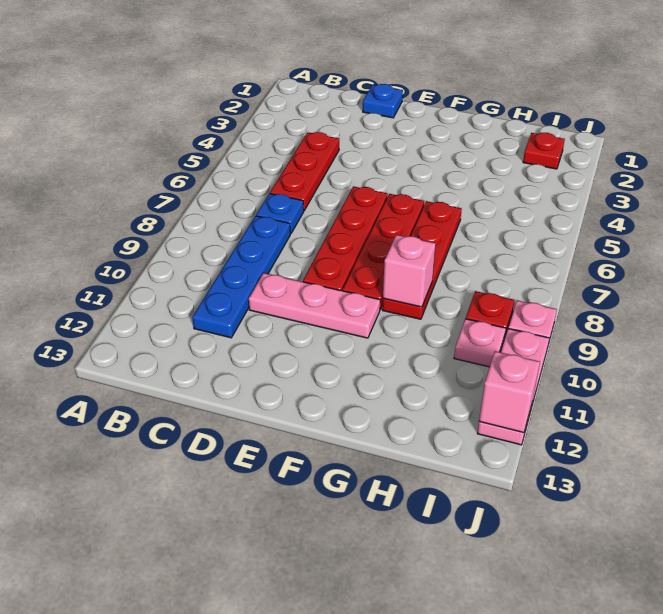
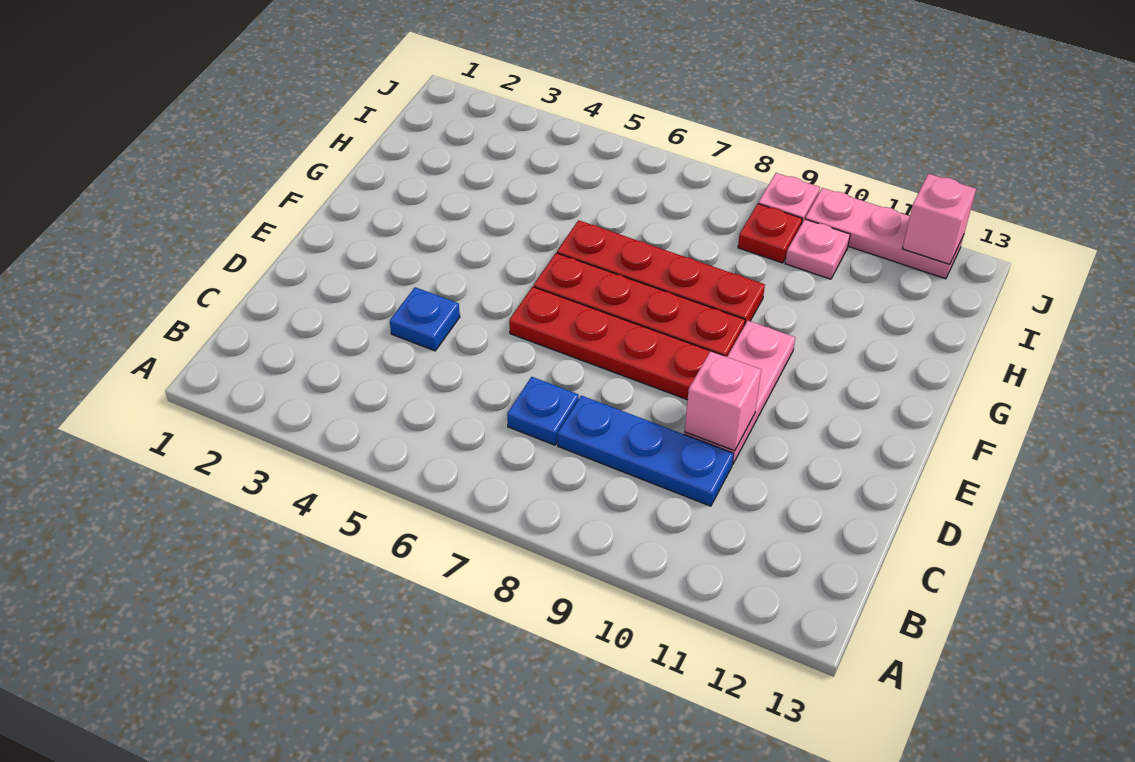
red plate C4:C6 level 1 -> none
blue plate C8:C11 level 1 -> blue plate C8:C10 level 1
blue plate D1 level 1 -> blue plate D4 level 1
pink brick G9 level 2 -> pink brick D10 level 2
red plate I2 level 1 -> none

